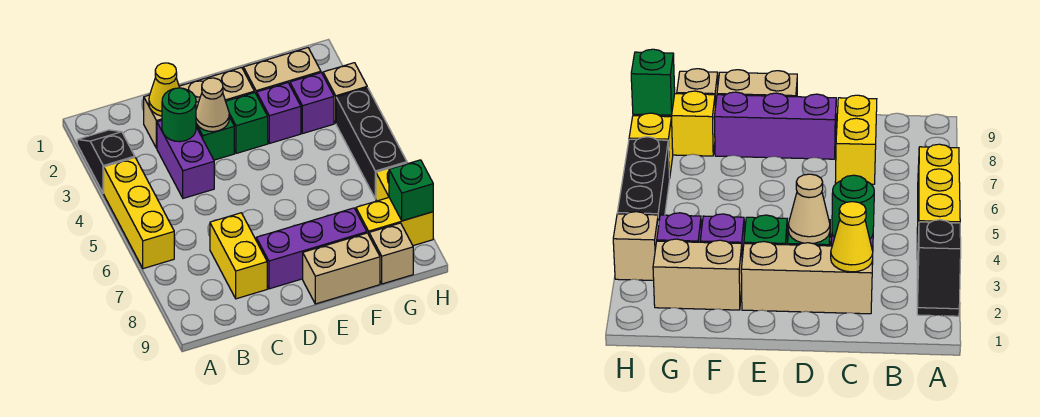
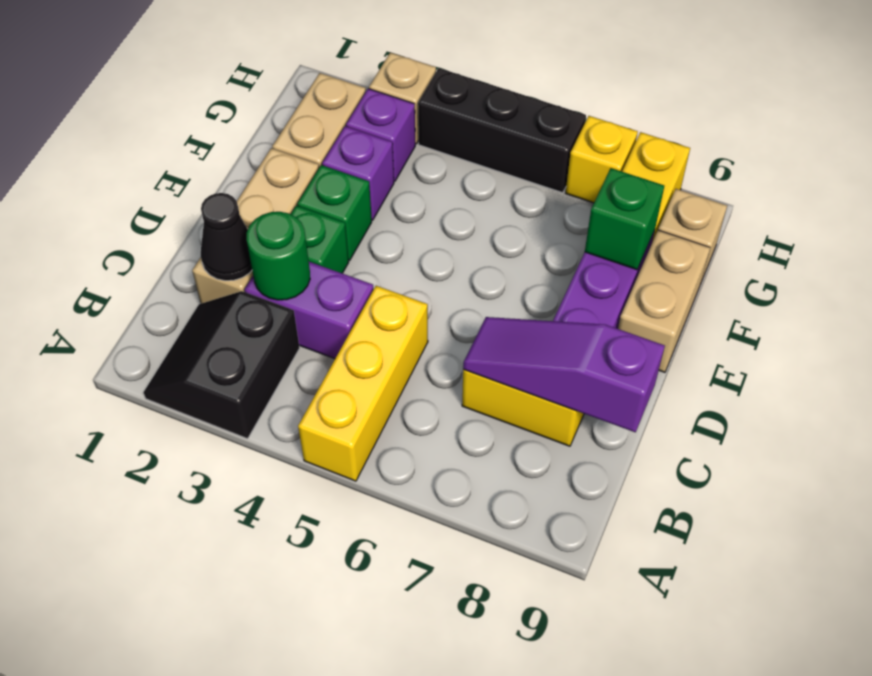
black slope A2:A3 level 1 top 3 -> black slope A2:B3 level 1 top 3
yellow brick A4:A6 level 1 -> yellow brick A5:C5 level 1
yellow cone C2 level 2 -> black cone C2 level 2
none -> purple slope C7:C9 level 2 top 9
tan cone D3 level 2 -> none
green brick H8 level 2 -> green brick F8 level 2

